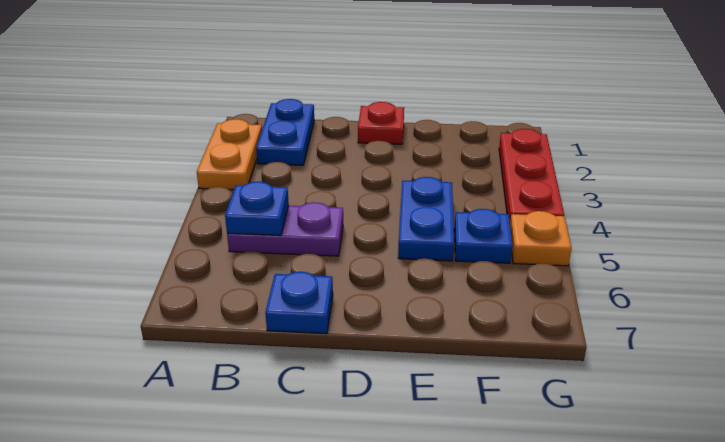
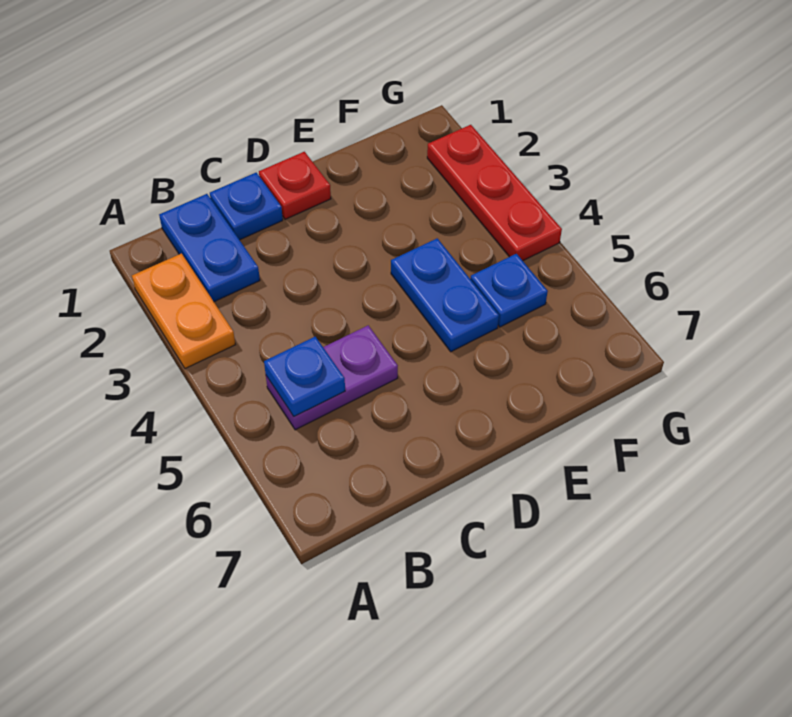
blue plate C7 level 1 -> blue plate C1 level 1
orange plate G5 level 1 -> none

